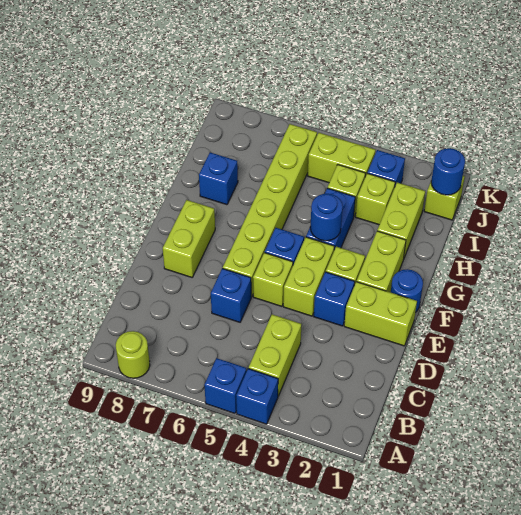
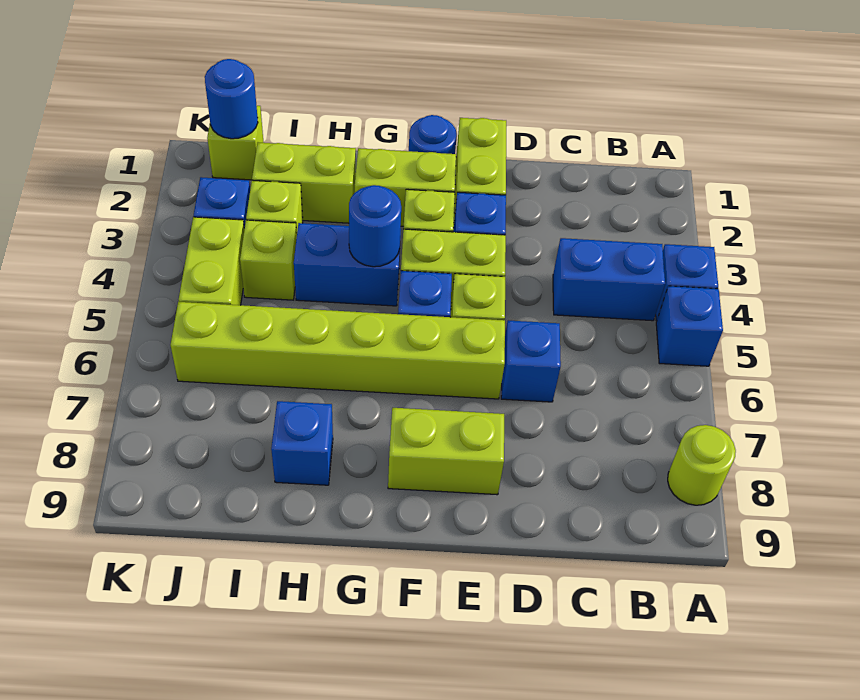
lime brick B4:C4 level 1 -> blue brick B4:C4 level 1

